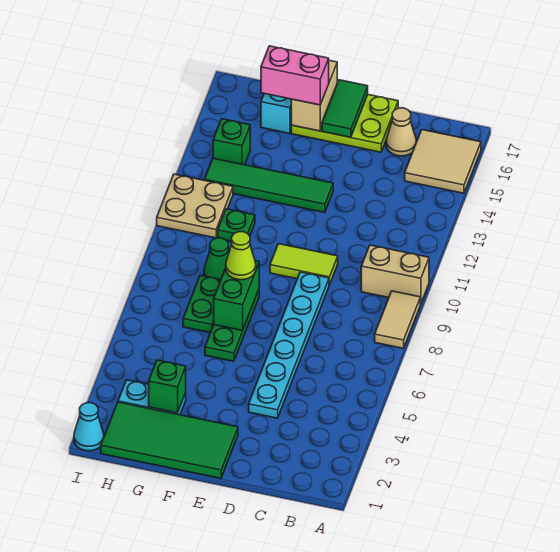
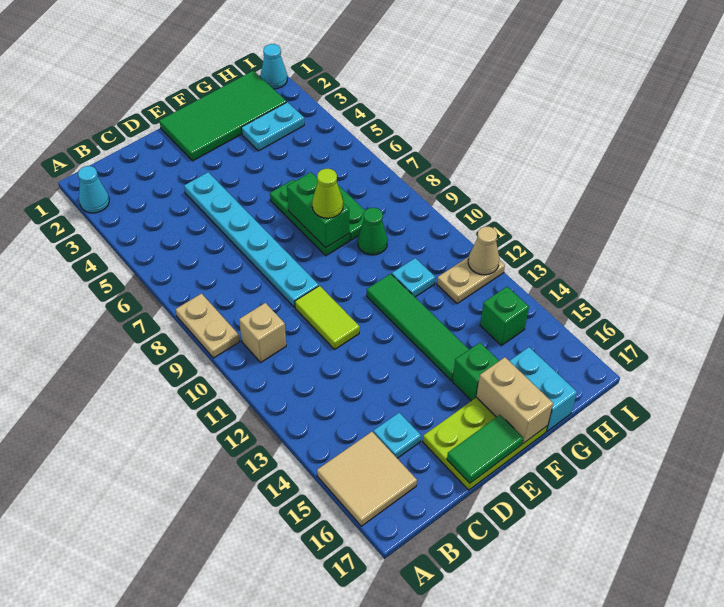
none -> cyan cone A2 level 1
tan tile A8:A9 level 1 -> tan plate A8:A9 level 1
tan brick A10:B10 level 1 -> tan brick B10 level 1
none -> cyan plate C15 level 1
tan cone C16 level 1 -> tan cone I12 level 2
lime tile D10:E10 level 1 -> lime tile D10:D11 level 1
green tile E13:H13 level 1 -> green tile F11:F14 level 1
green tile E16:E17 level 2 -> green tile D17:E17 level 2
pink brick F16:G16 level 3 -> none
green brick G3 level 2 -> green brick F15 level 1
green plate G11 level 1 -> cyan plate G11 level 1
tan plate H11:I12 level 1 -> tan plate H12:I12 level 1

